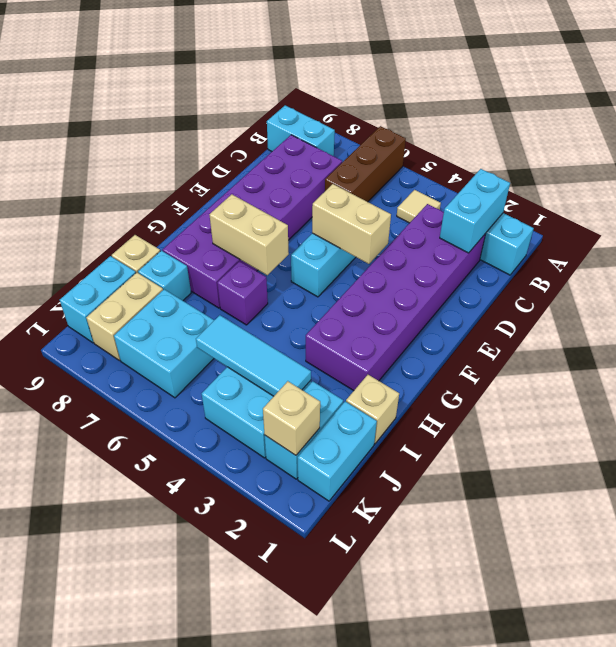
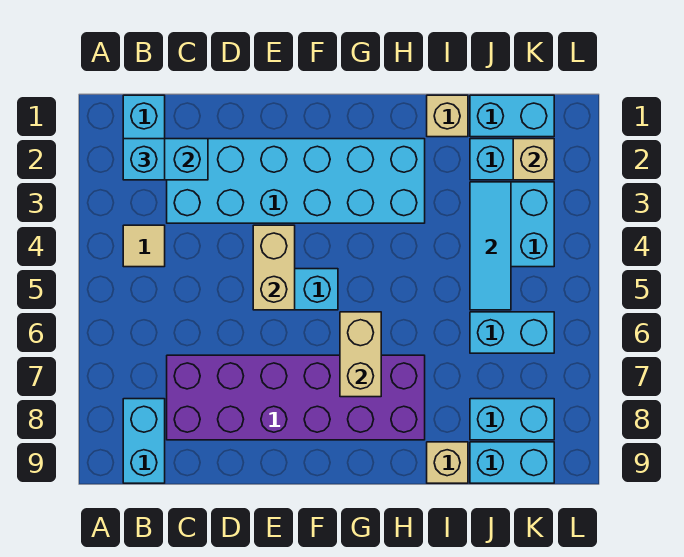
brown brick A6:C6 level 1 -> none
purple brick C2:H3 level 1 -> cyan brick C2:H3 level 1
purple brick H6 level 1 -> none
cyan brick I8 level 1 -> cyan brick B2 level 3
cyan brick J6:K7 level 1 -> cyan brick J6:K6 level 1
tan brick J8:K8 level 1 -> cyan brick J8:K8 level 1

